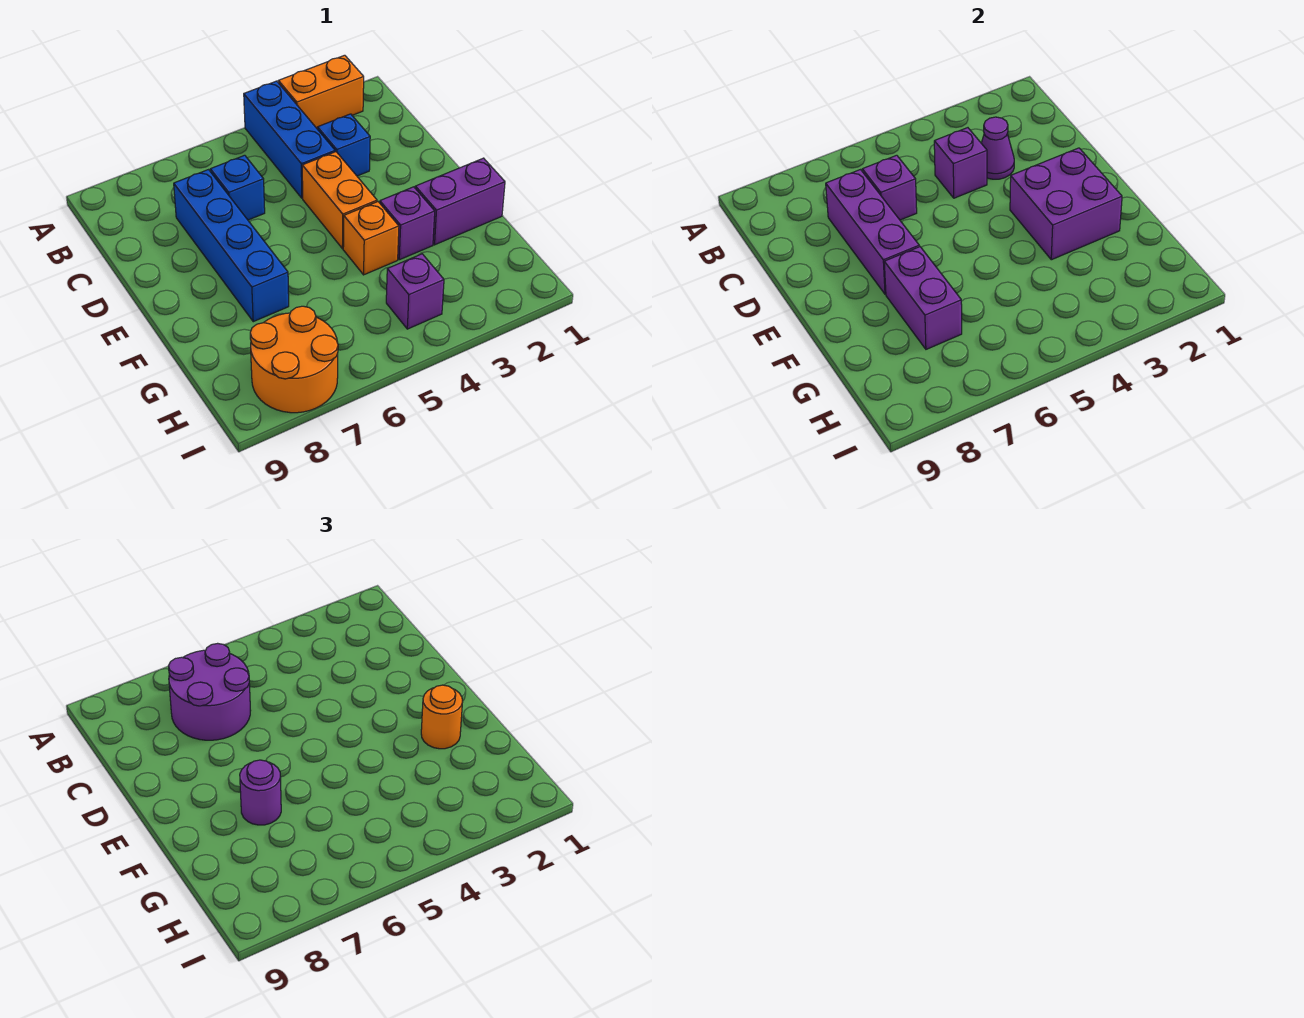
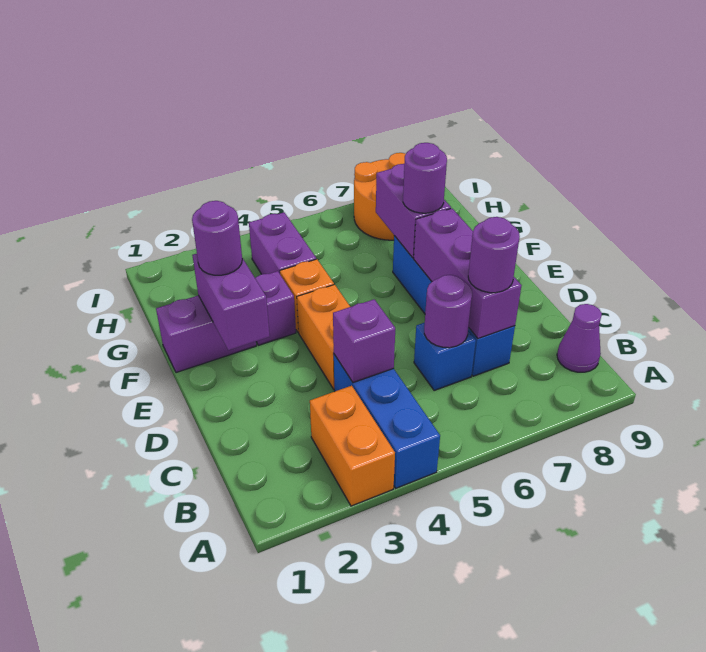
orange brick A2:A3 level 1 -> orange brick A3:B3 level 1
purple round brick B6:C7 level 3 -> purple round brick C7 level 3
blue brick C3 level 1 -> none
purple cone C3 level 2 -> purple cone B9 level 1
purple brick C6 level 2 -> purple round brick C6 level 2
purple brick E2:F3 level 2 -> purple brick E2:F2 level 2
orange round brick F2 level 3 -> purple round brick F2 level 3
purple brick H4 level 1 -> purple brick G4:H4 level 1

